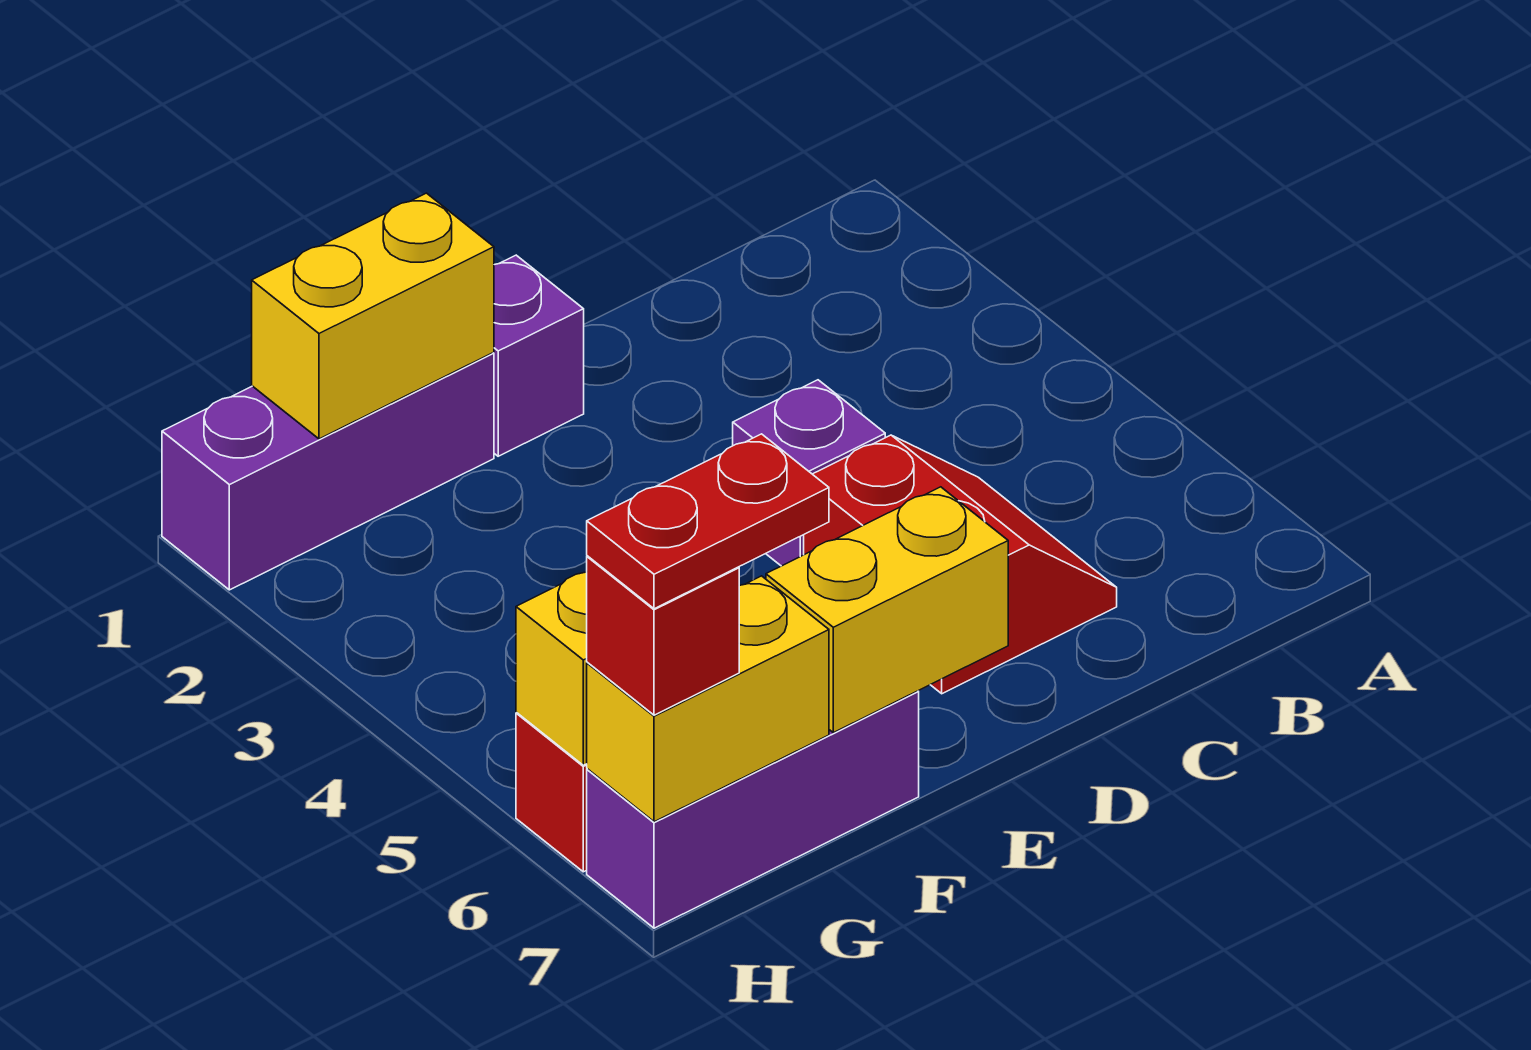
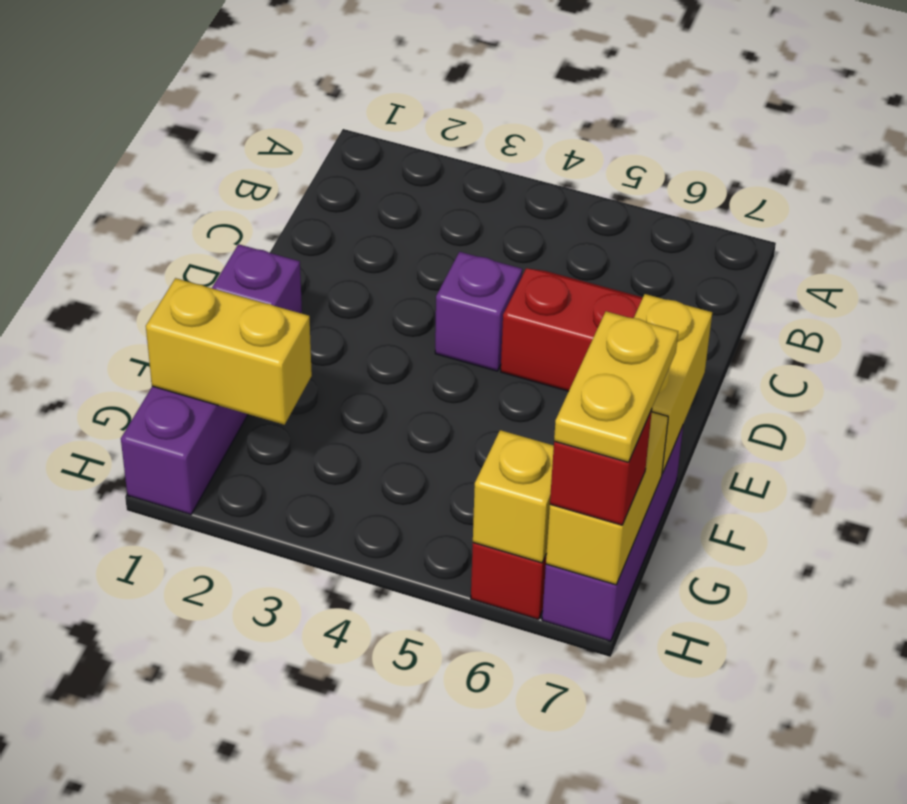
yellow brick F1:G1 level 2 -> yellow brick G1:G2 level 2
red plate G7:H7 level 4 -> yellow plate G7:H7 level 4

